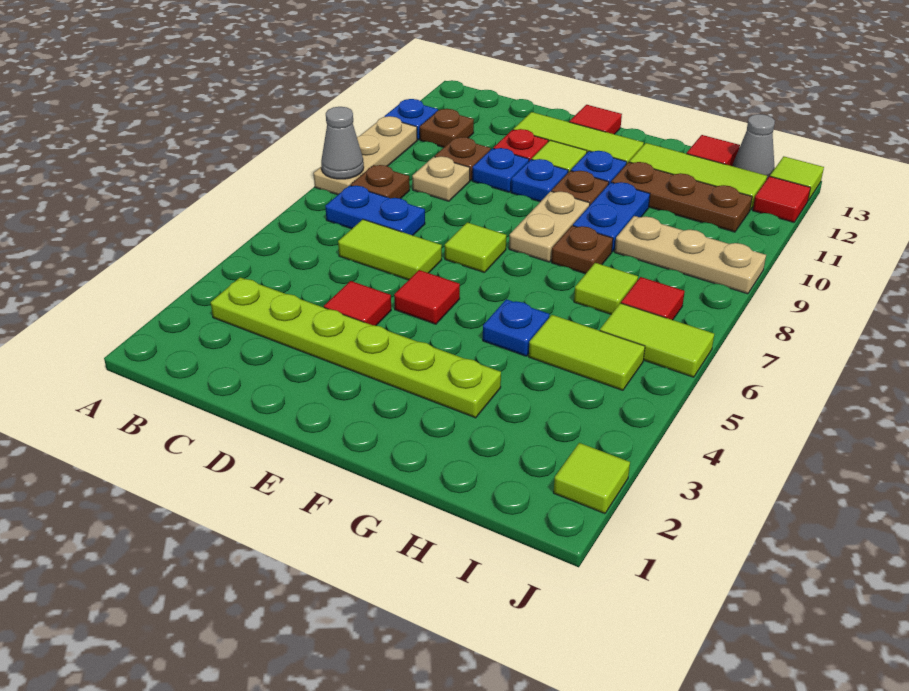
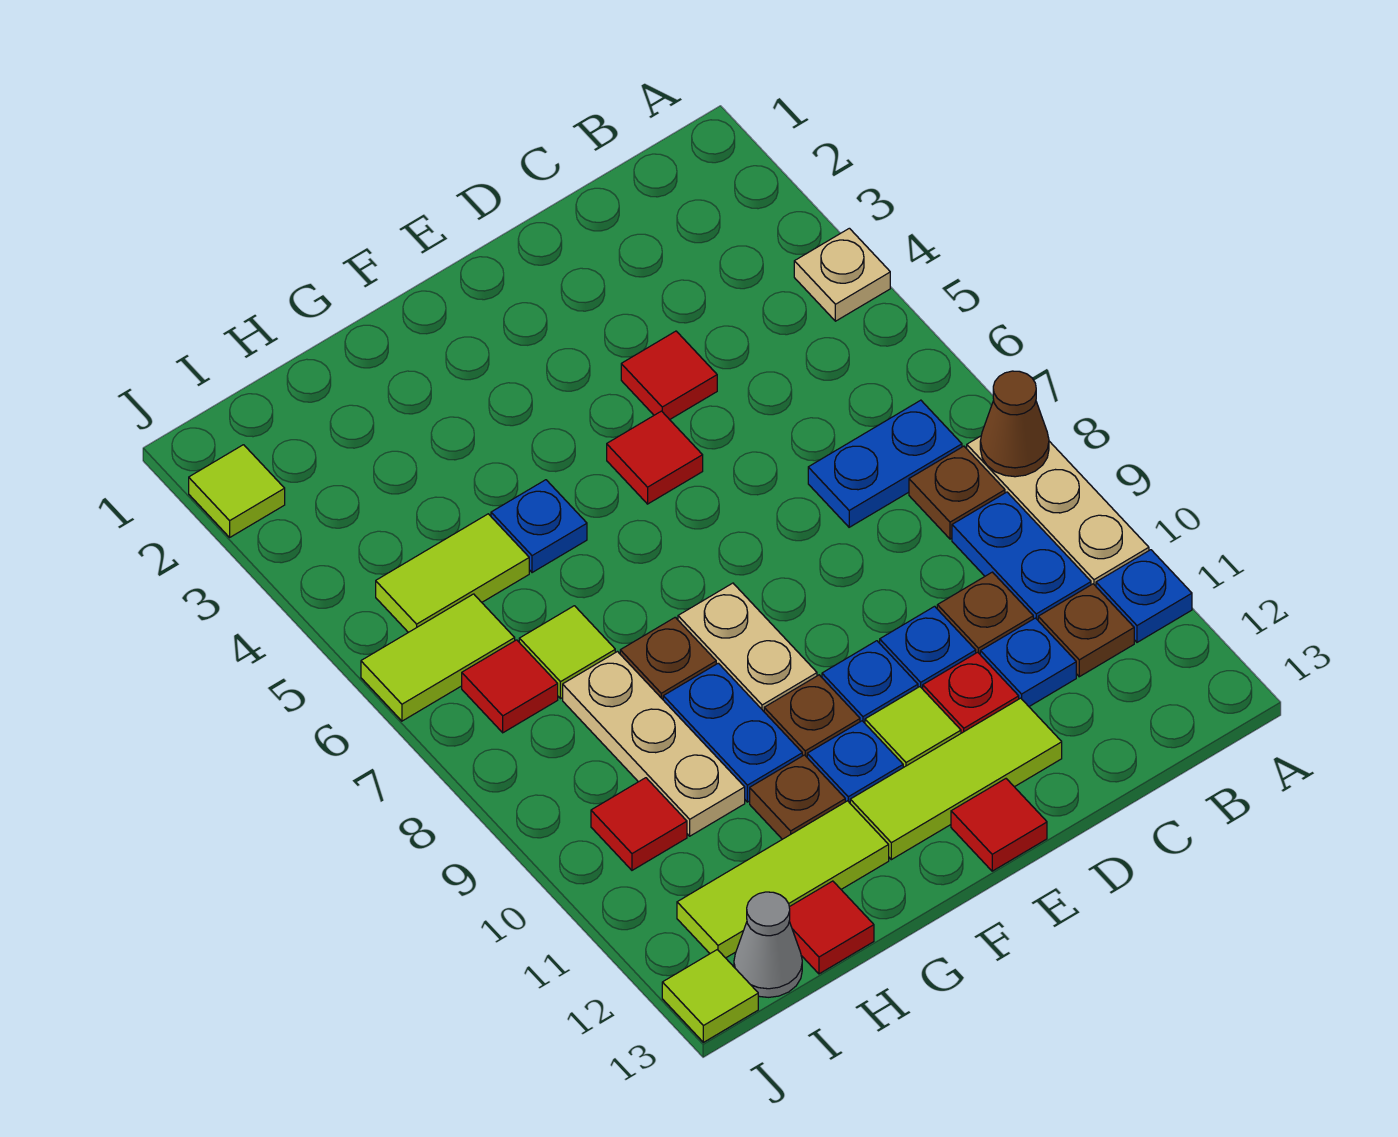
grey cone A8 level 2 -> brown cone A8 level 2
lime plate B3:G3 level 1 -> none
none -> blue plate B9:B10 level 1
lime tile C6:D6 level 1 -> none
tan plate C9 level 1 -> tan plate A4 level 1
none -> blue plate C11 level 1
lime tile E7 level 1 -> none
brown plate G11:I11 level 1 -> brown plate G11 level 1
tan plate H9:J9 level 1 -> tan plate H8:H10 level 1
red tile J12 level 1 -> red tile I10 level 1

